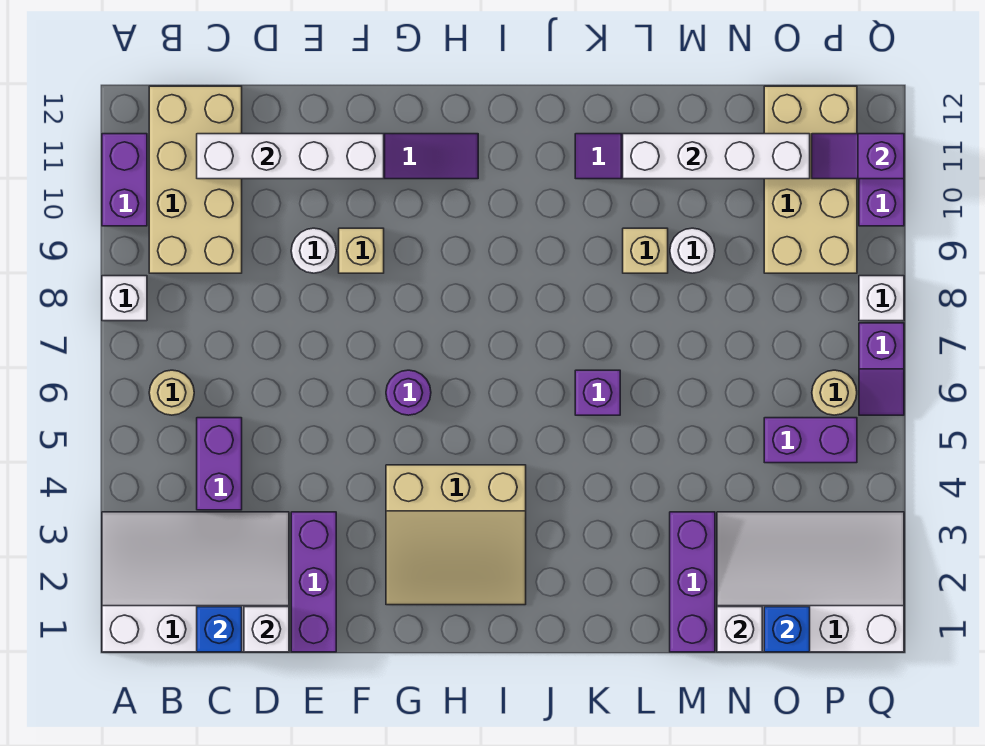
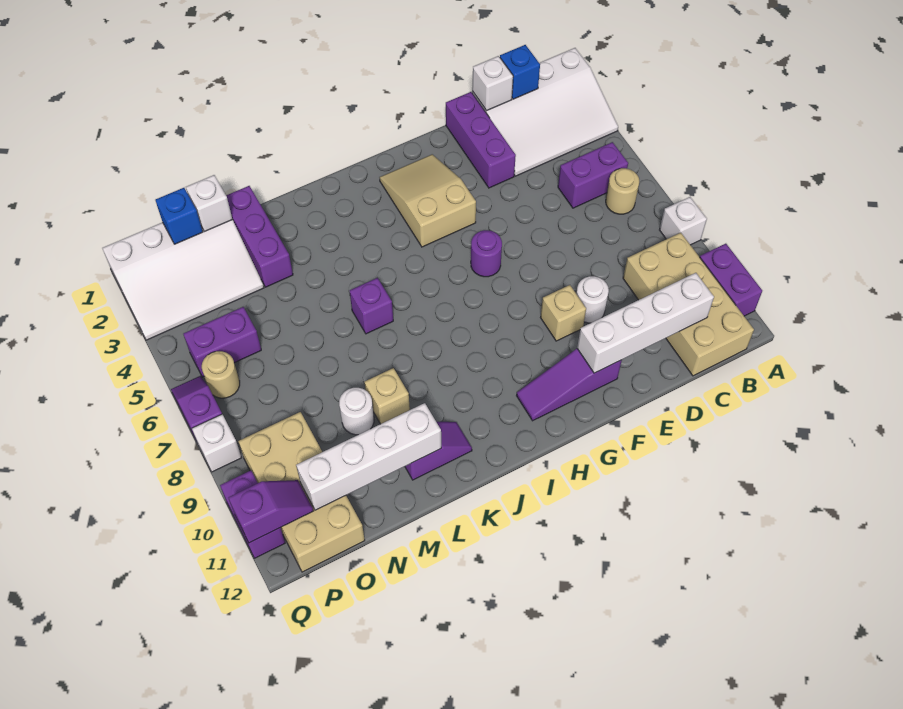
purple brick C4:C5 level 1 -> purple brick B5:C5 level 1
tan slope G2:I4 level 1 top 4 -> tan slope G2:H4 level 1 top 4

